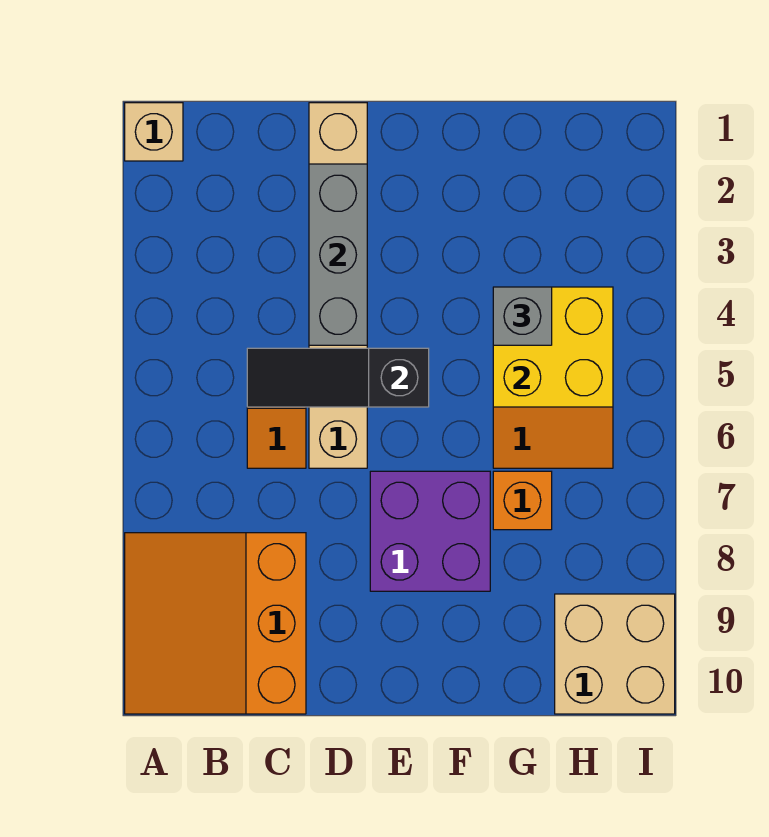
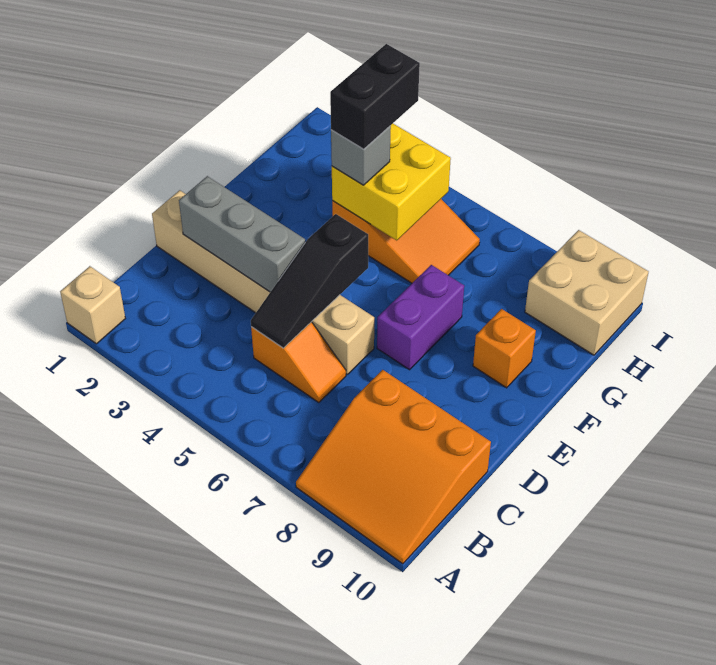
purple brick E7:F8 level 1 -> purple brick E7:F7 level 1
none -> black brick G4:H4 level 4
orange brick G7 level 1 -> orange brick F9 level 1

